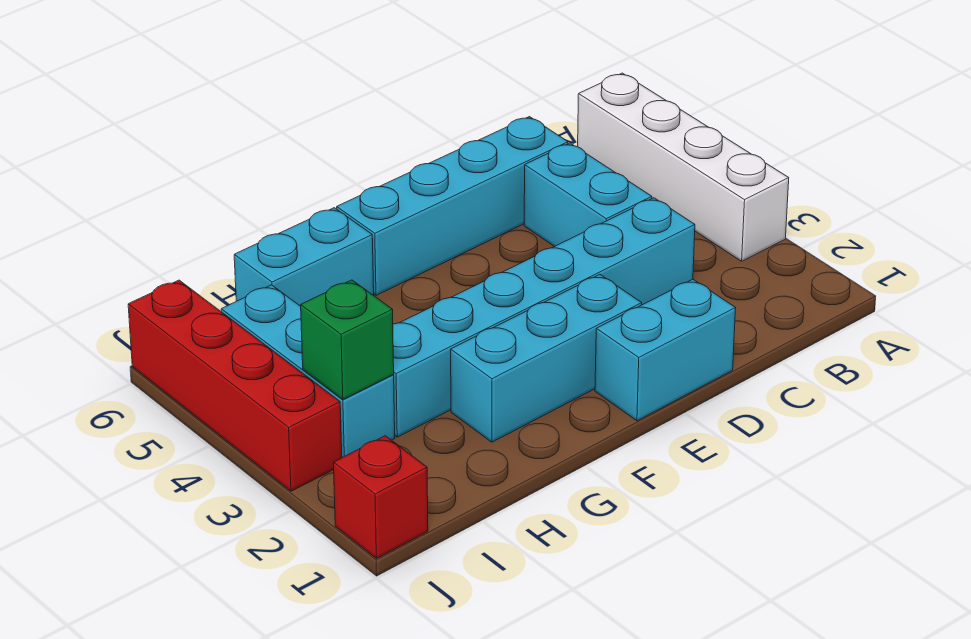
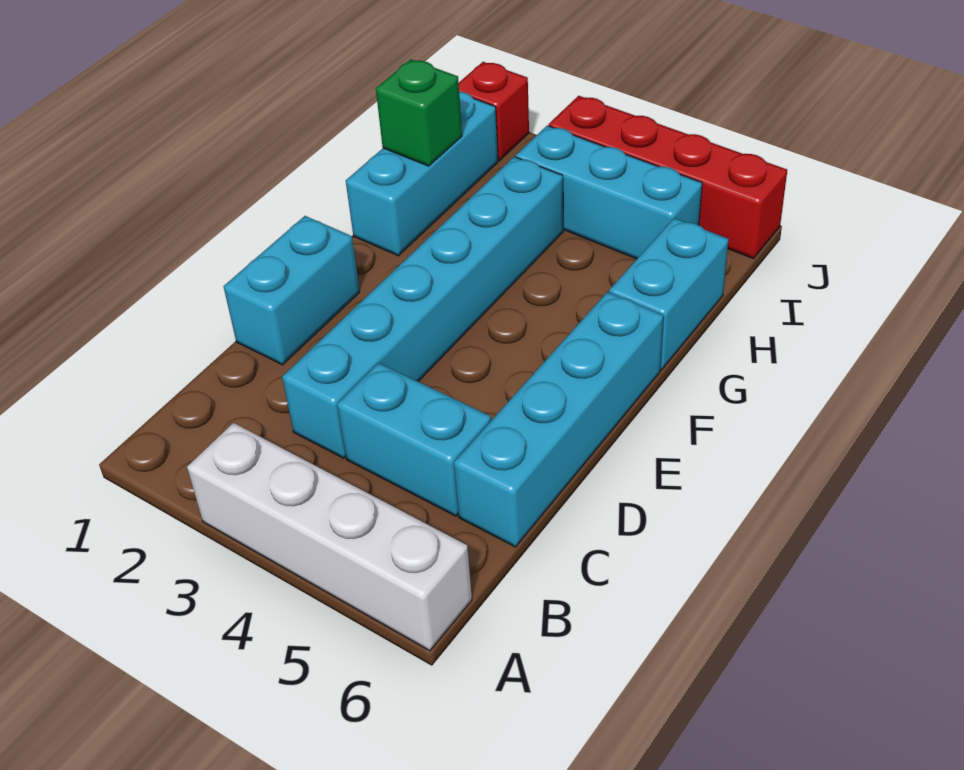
cyan brick E2:G2 level 1 -> cyan brick G1:I1 level 1
green brick I3 level 2 -> green brick H1 level 2

